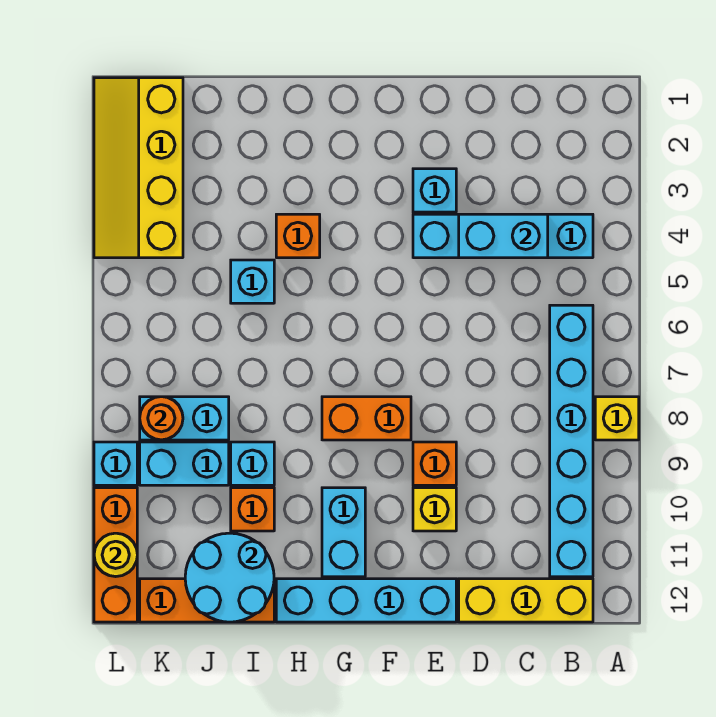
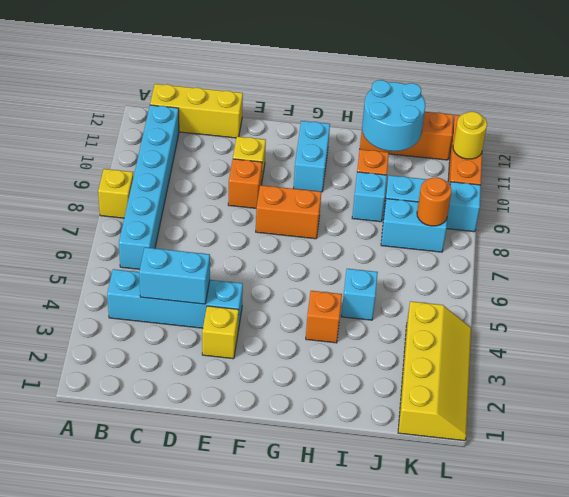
cyan brick E3 level 1 -> yellow brick E3 level 1
cyan brick E12:H12 level 1 -> none

